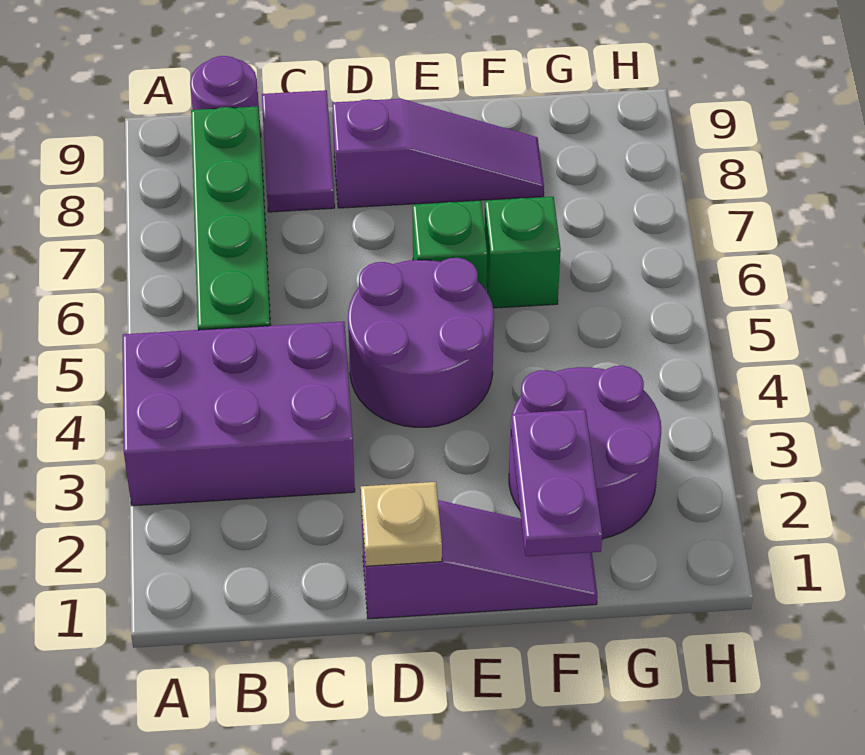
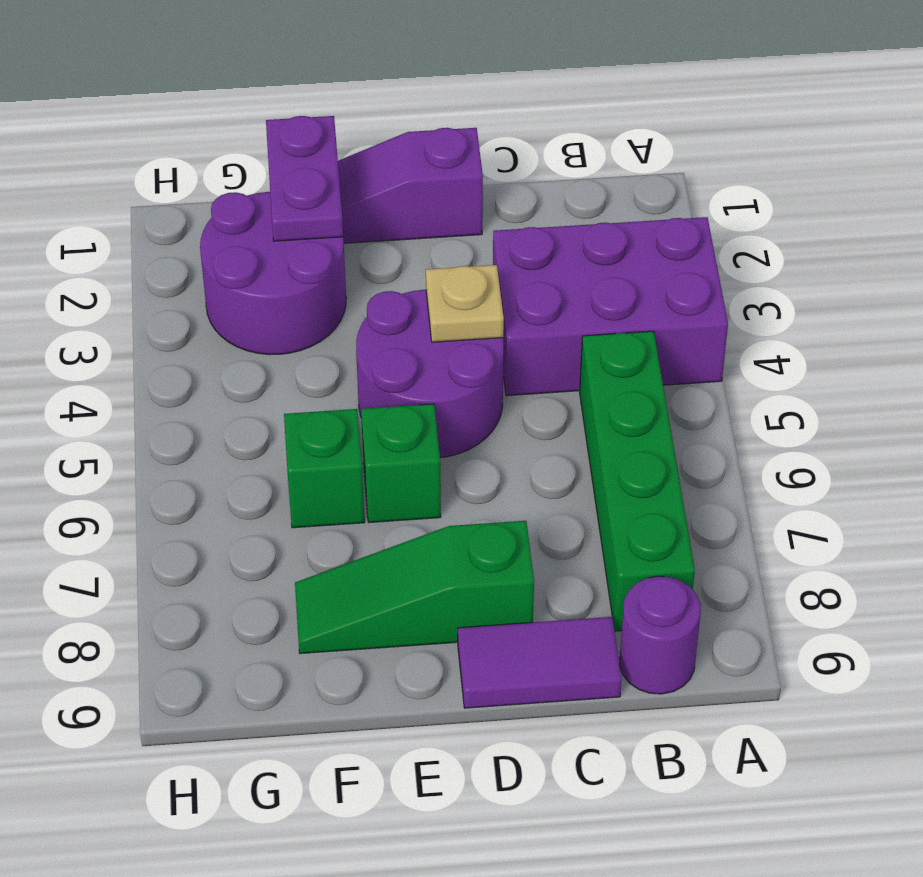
purple tile C8:C9 level 1 -> purple tile C9:D9 level 1
tan plate D1 level 2 -> tan plate D4 level 2
purple slope D8:F8 level 1 top D -> green slope D8:F8 level 1 top D

